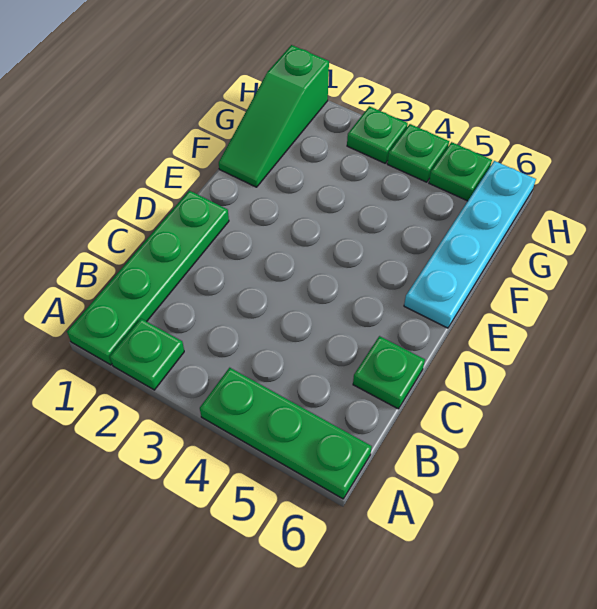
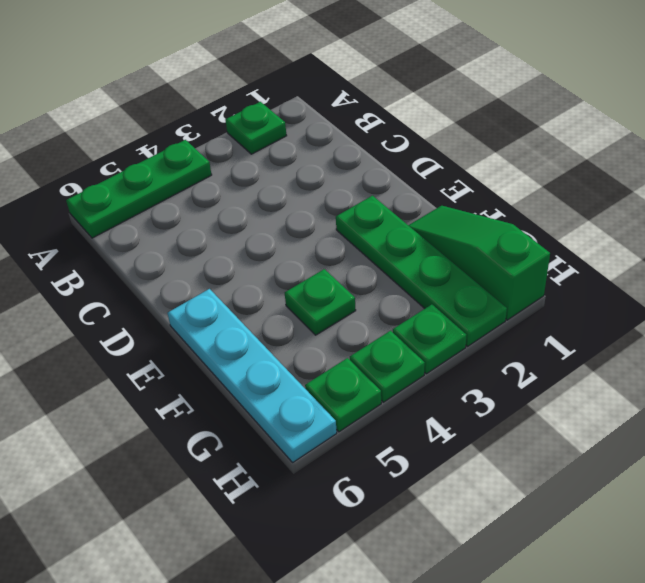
green plate A1:D1 level 1 -> green plate E2:H2 level 1
green plate C6 level 1 -> green plate F4 level 1

